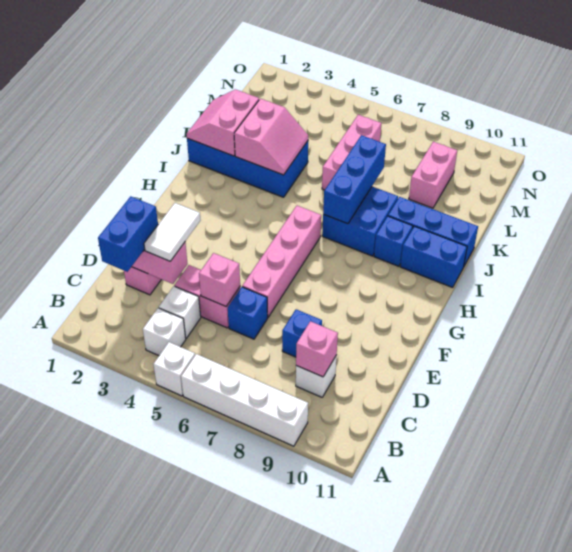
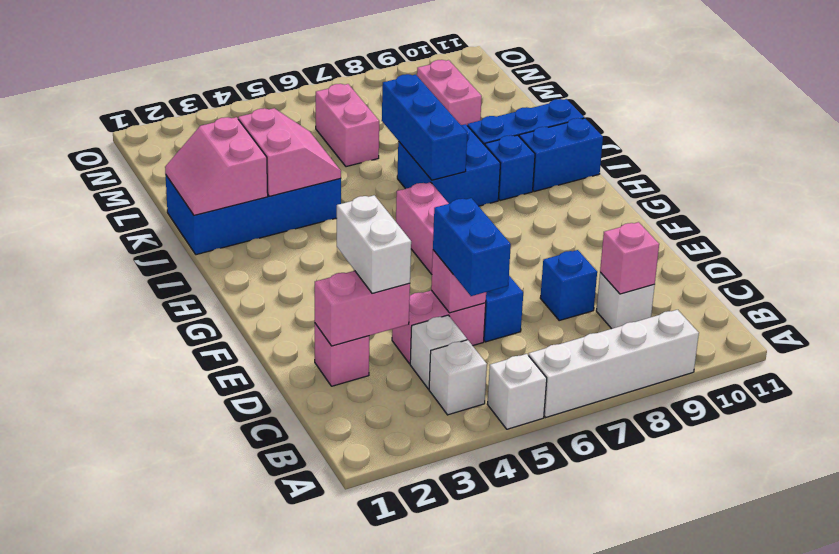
blue brick C2:D2 level 3 -> blue brick C5:D5 level 3
white tile D3:E3 level 3 -> white brick D3:E3 level 3
pink brick K6:M6 level 1 -> pink brick L6:M6 level 1

